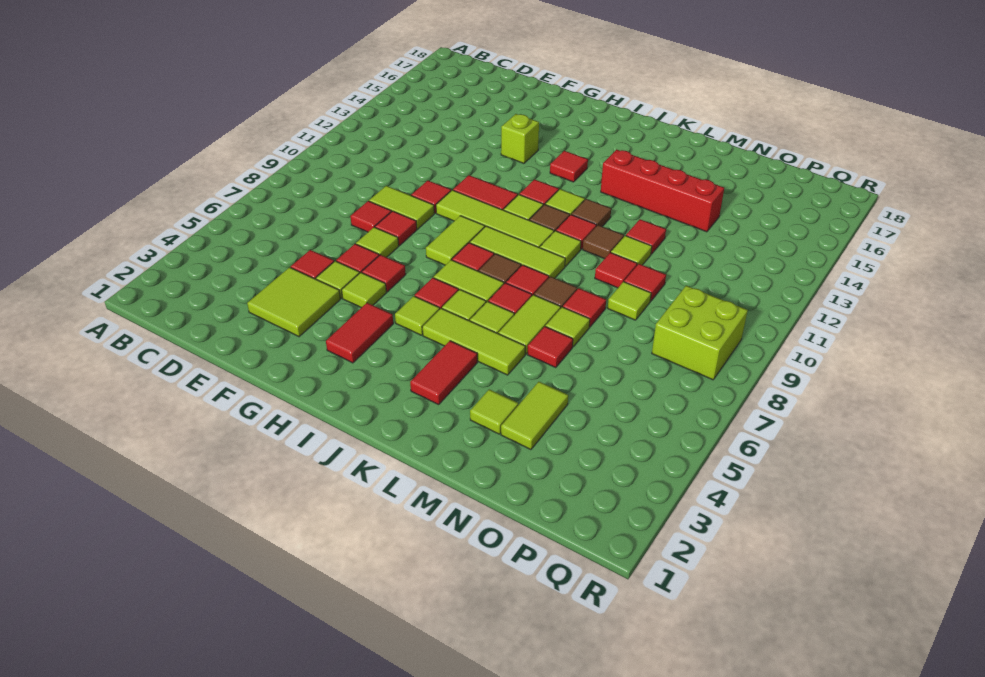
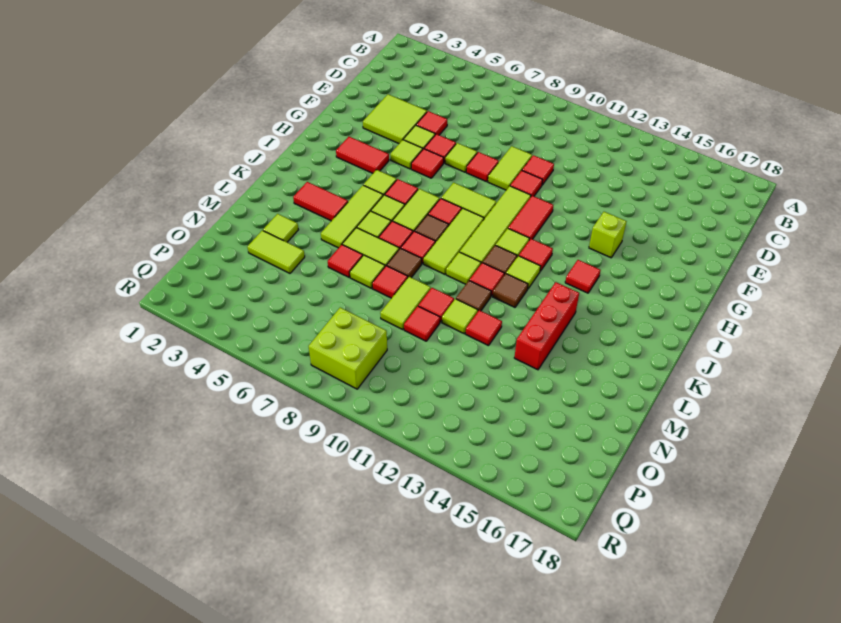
red tile E8 level 1 -> red tile E10 level 1
red brick K14:N14 level 1 -> red brick K14:M14 level 1
lime tile N9 level 1 -> lime tile M9:N9 level 1

